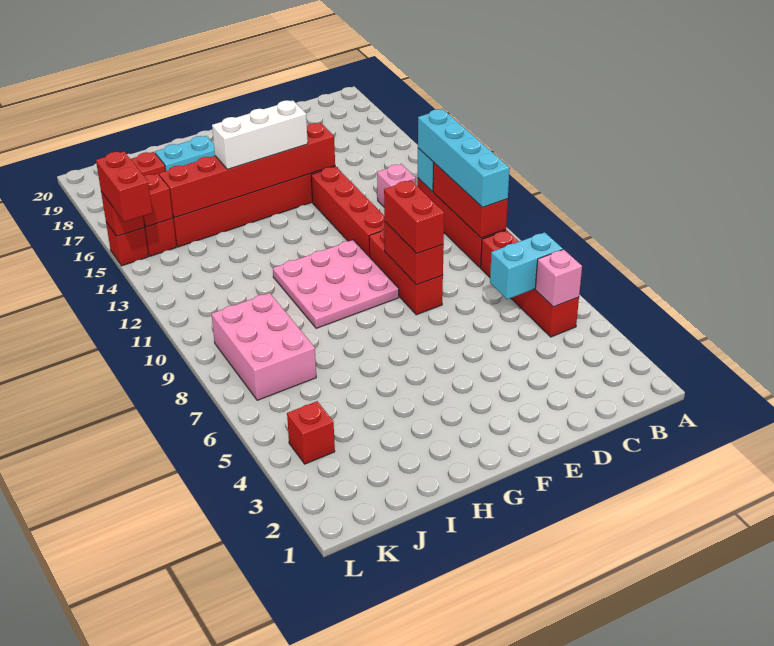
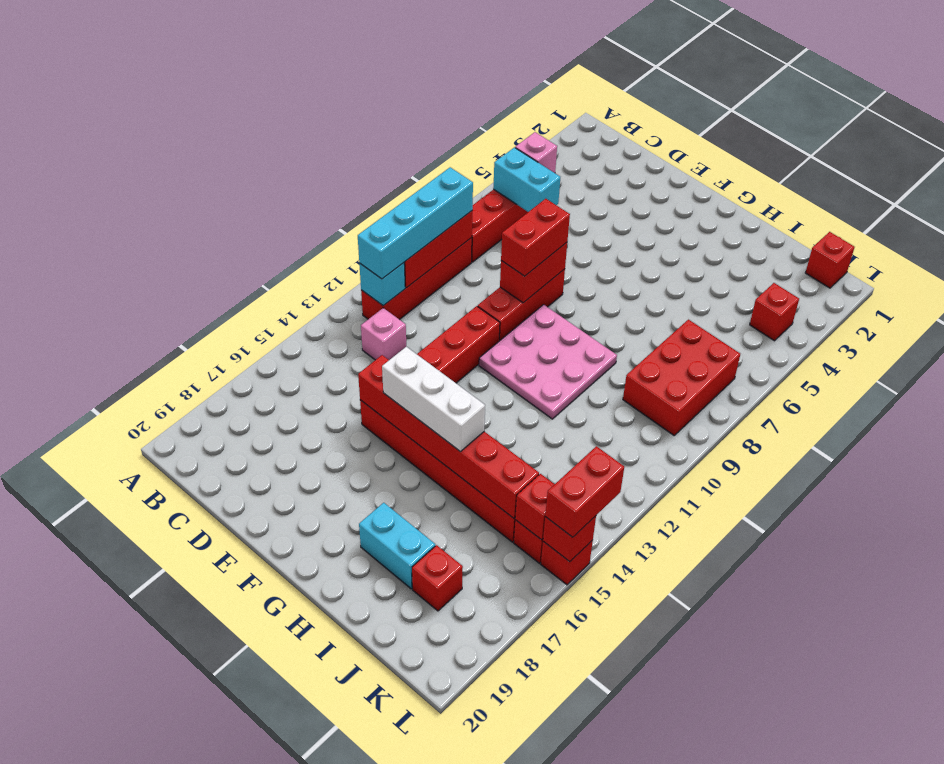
pink brick J7:K9 level 1 -> red brick J7:K9 level 1
none -> red brick K1 level 1

